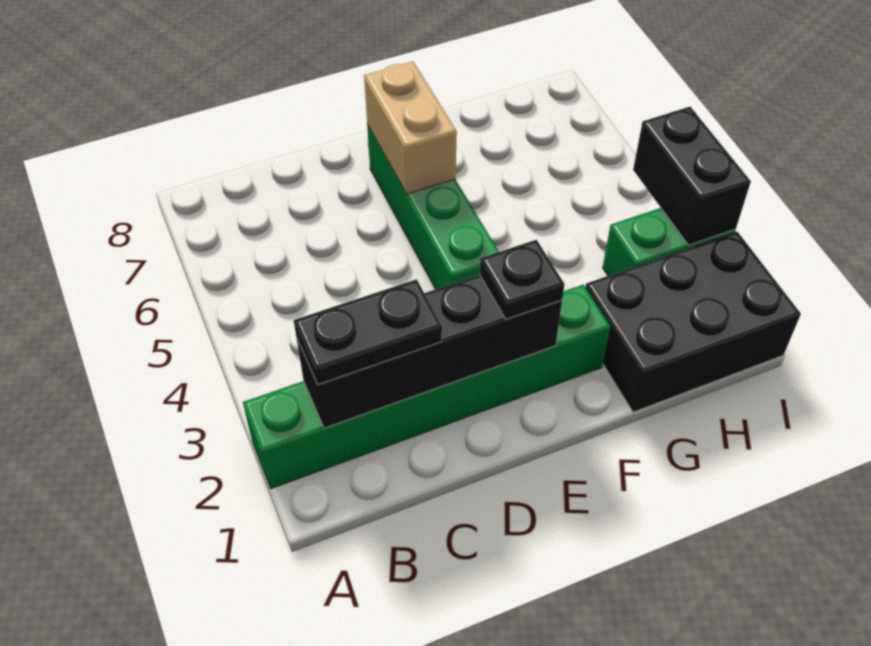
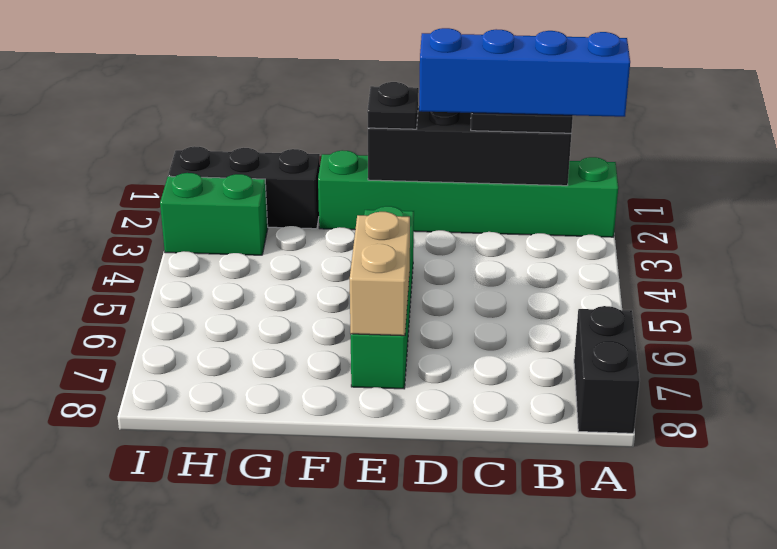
none -> blue brick A2:D2 level 4
black brick G1:I2 level 1 -> black brick G2:I2 level 1
black brick I3:I4 level 2 -> black brick A7:A8 level 1

